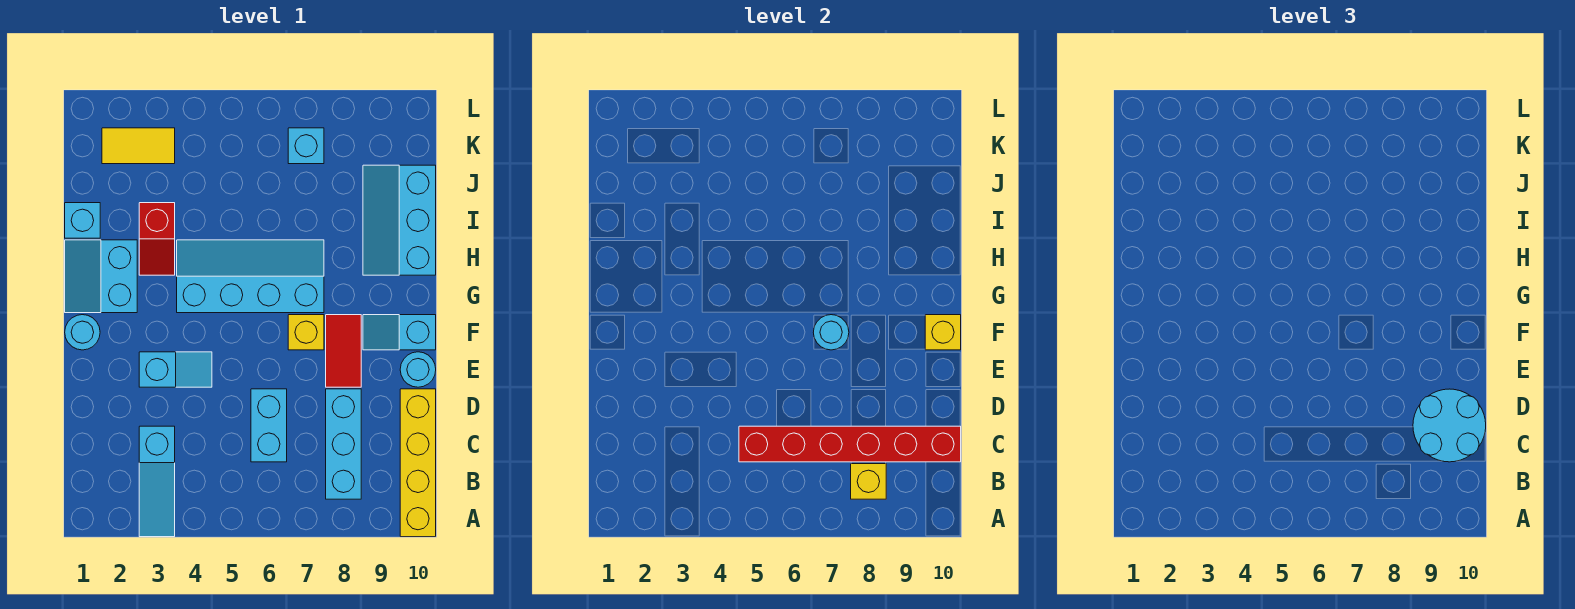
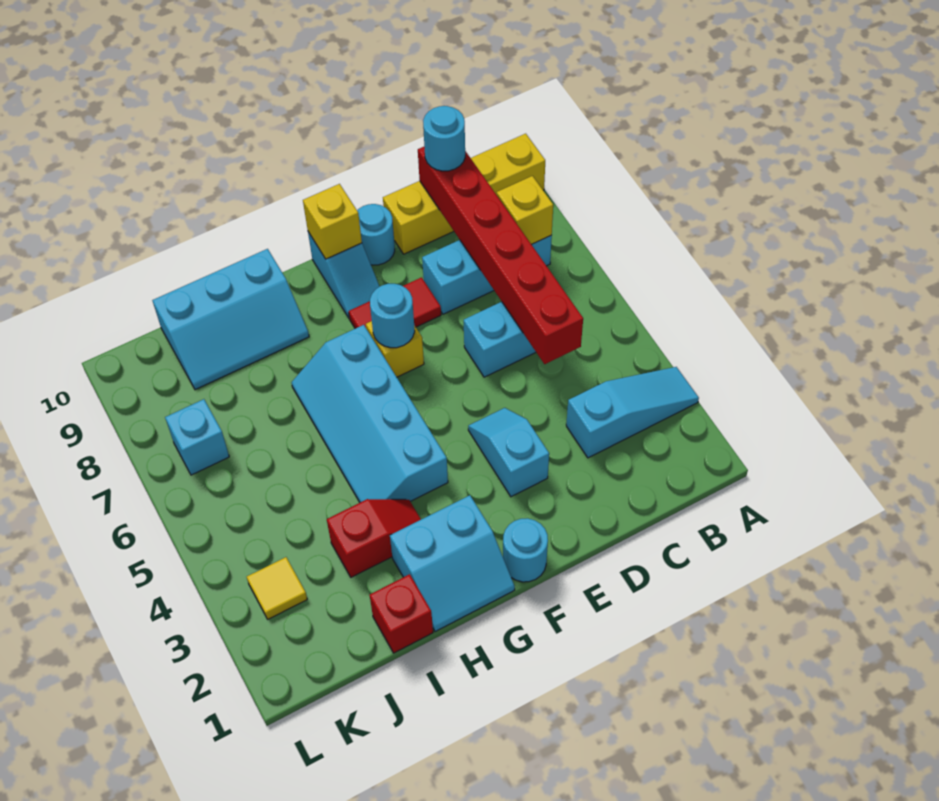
cyan round brick C9:D10 level 3 -> cyan round brick C10 level 3
cyan brick I1 level 1 -> red brick I1 level 1
yellow tile K2:K3 level 1 -> yellow tile K3 level 1

